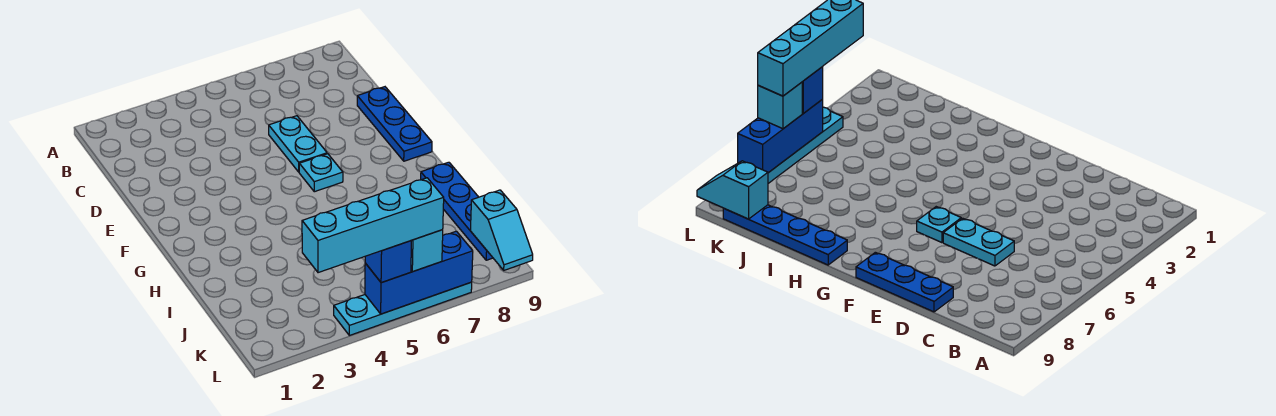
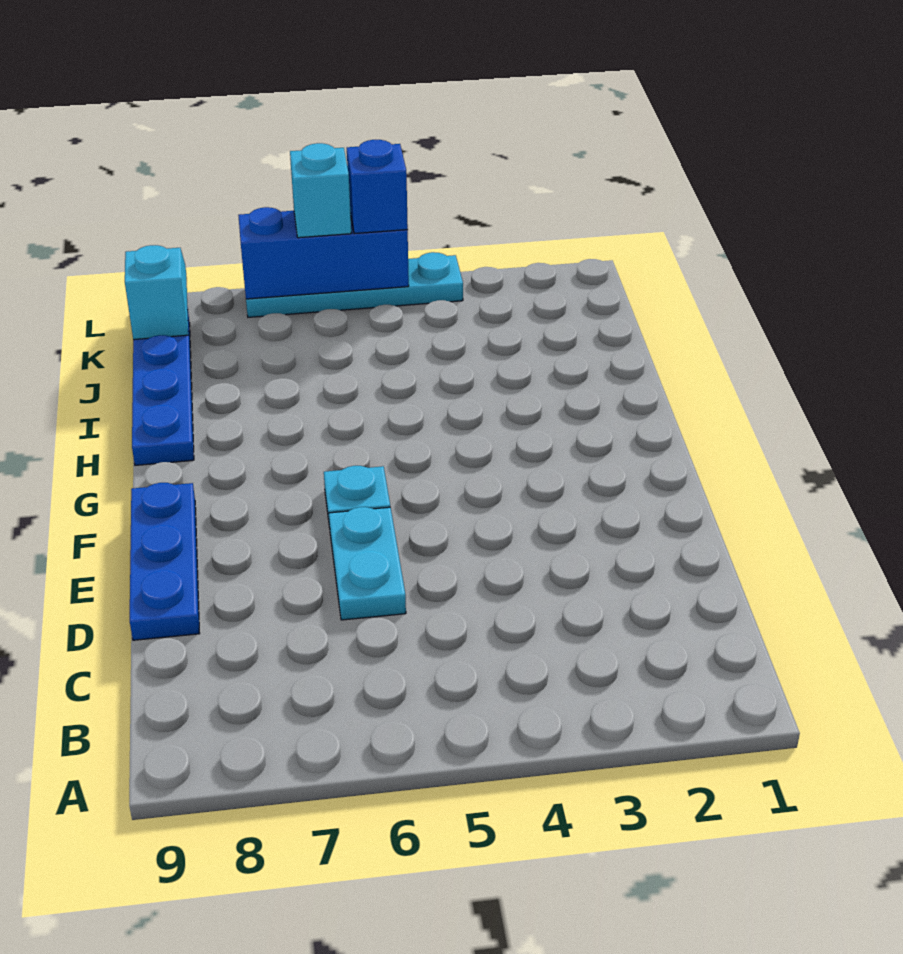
cyan brick L3:L6 level 4 -> none

